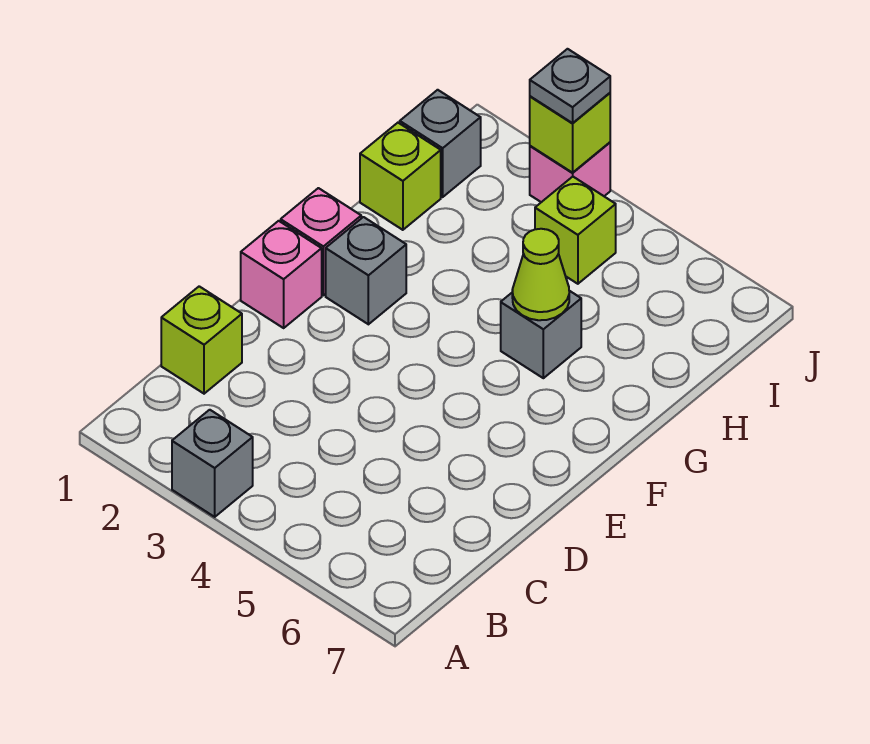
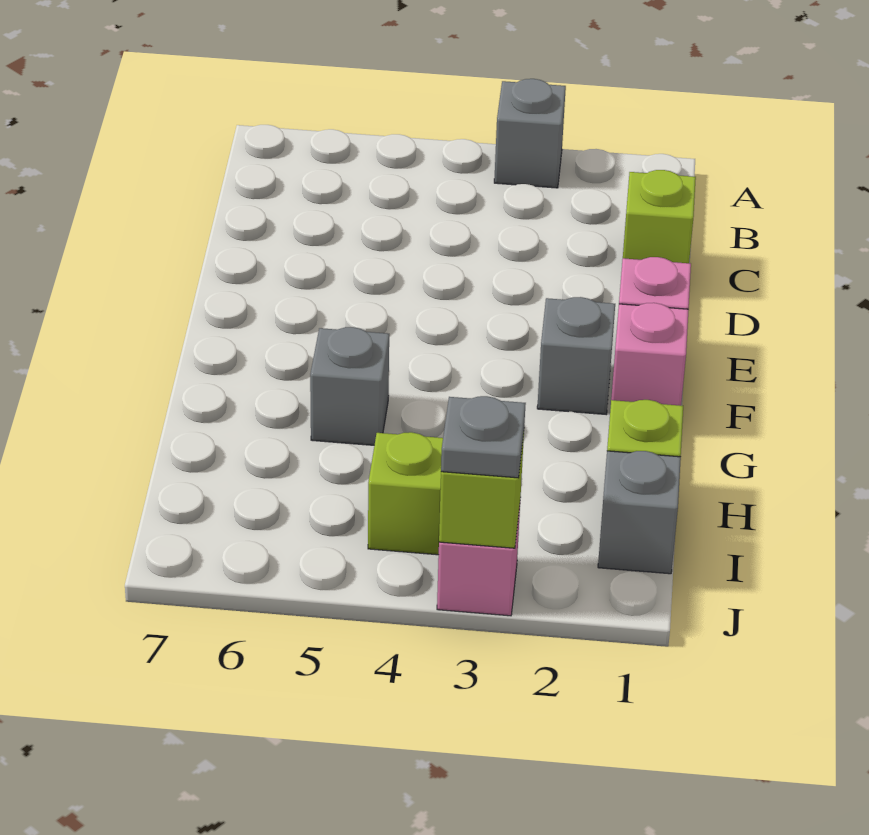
lime cone G5 level 2 -> none

